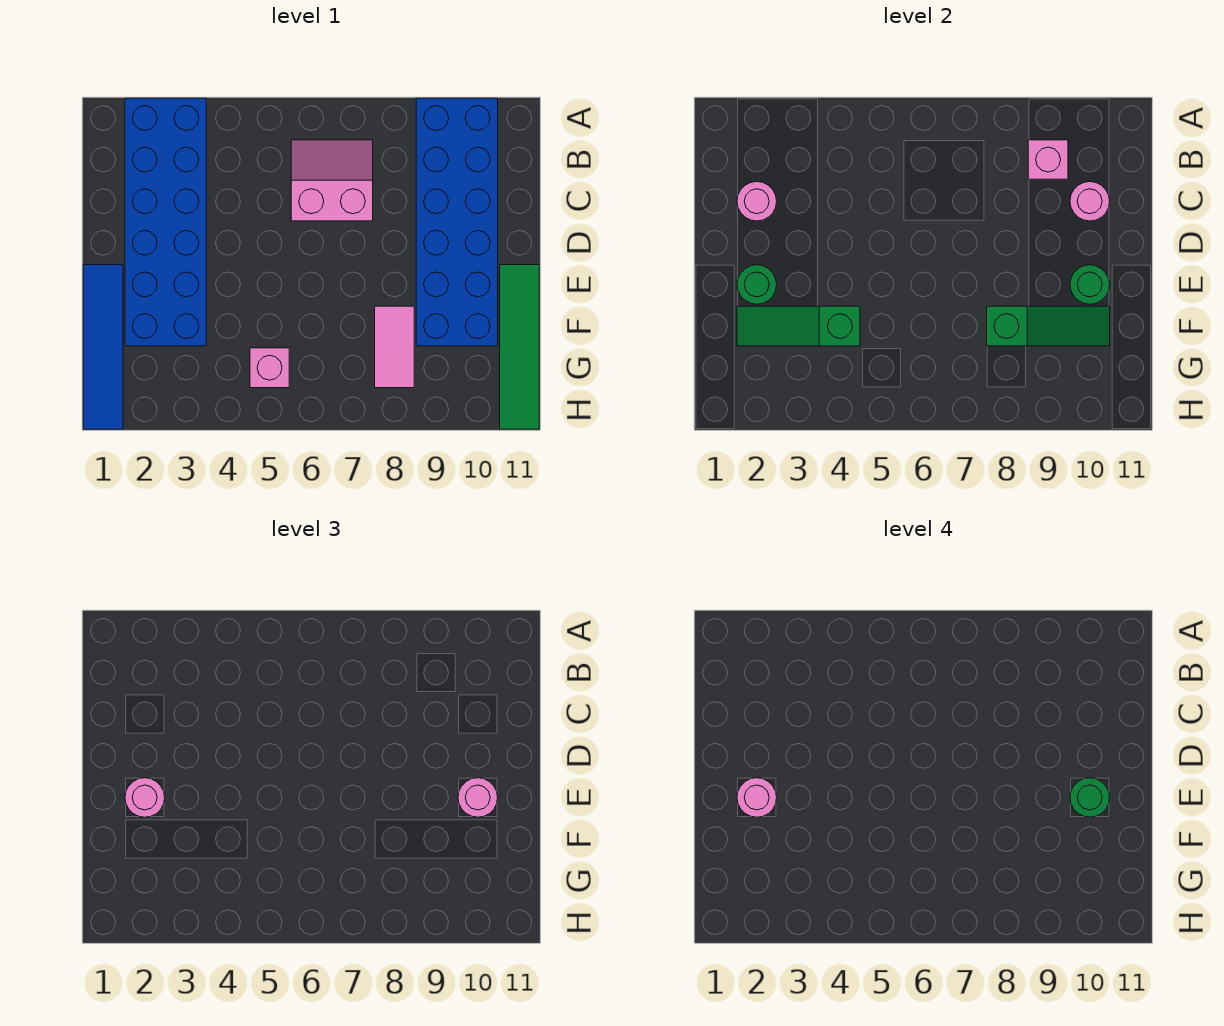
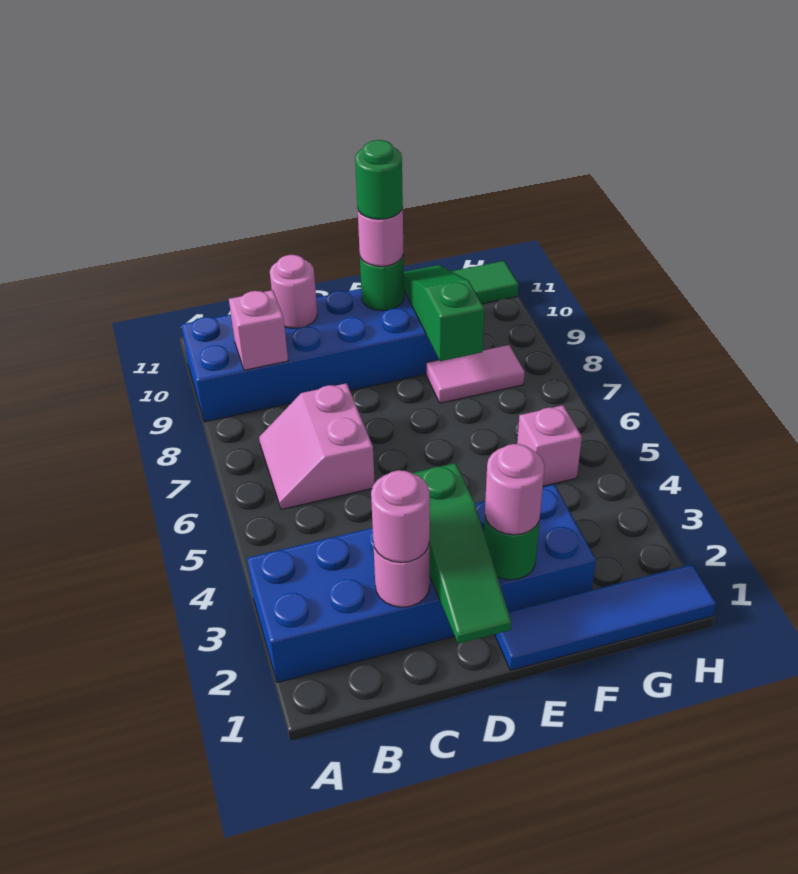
pink round brick E2 level 4 -> pink round brick C2 level 3
green slope F2:F4 level 2 top 4 -> green slope D1:D3 level 2 top 3

